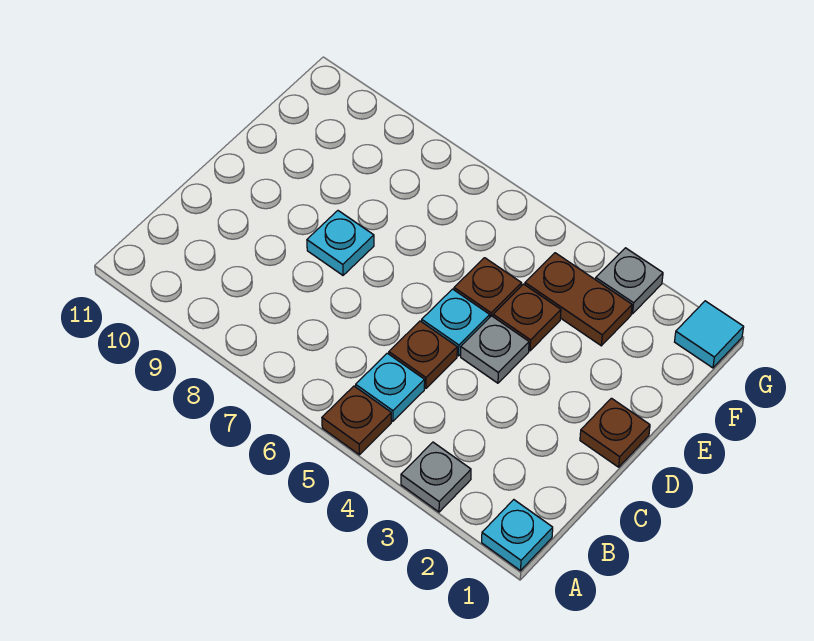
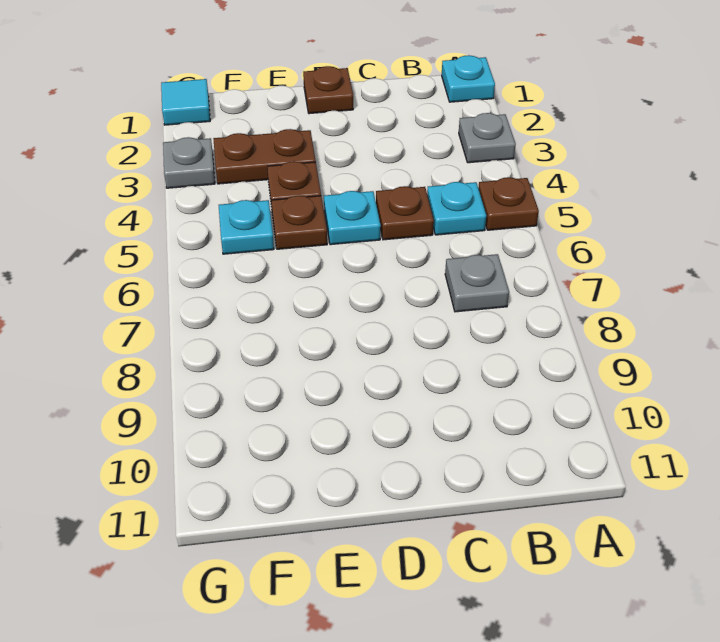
grey plate D4 level 1 -> grey plate B7 level 1
cyan plate D8 level 1 -> cyan plate F5 level 1
brown plate F3:F4 level 1 -> brown plate E3:F3 level 1

